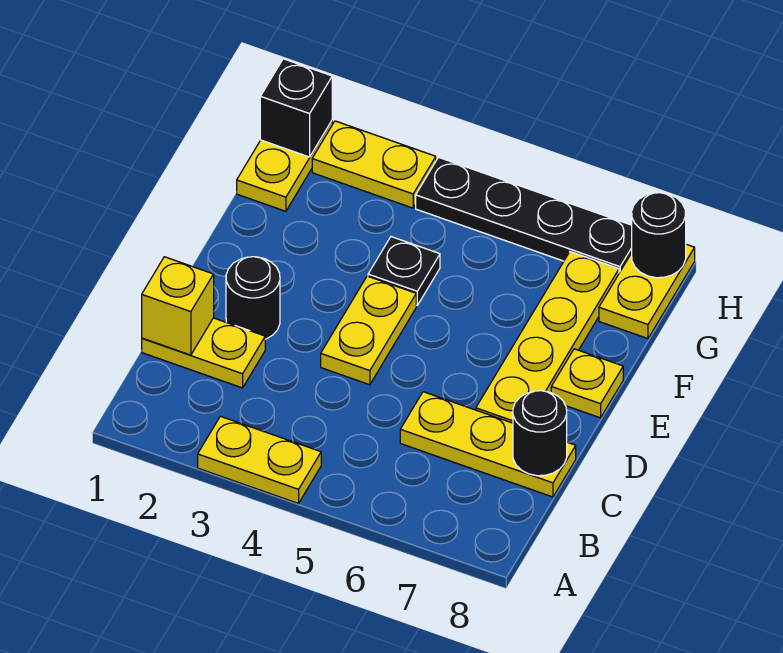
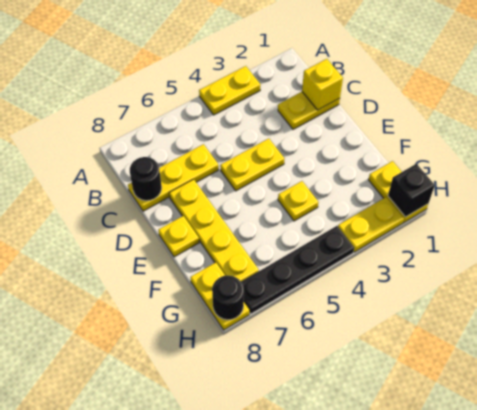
black round brick D2 level 1 -> none
yellow plate D4:E4 level 1 -> yellow plate D4:D5 level 1
black plate F4 level 1 -> yellow plate F4 level 1

